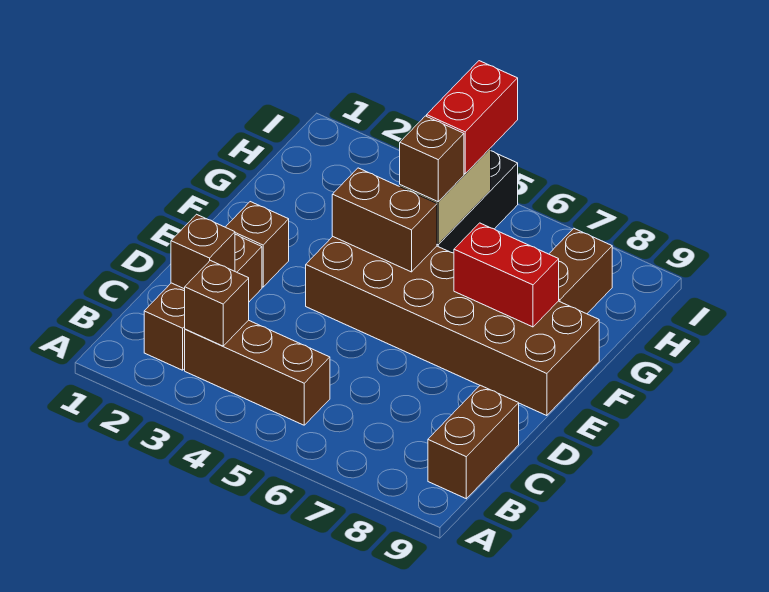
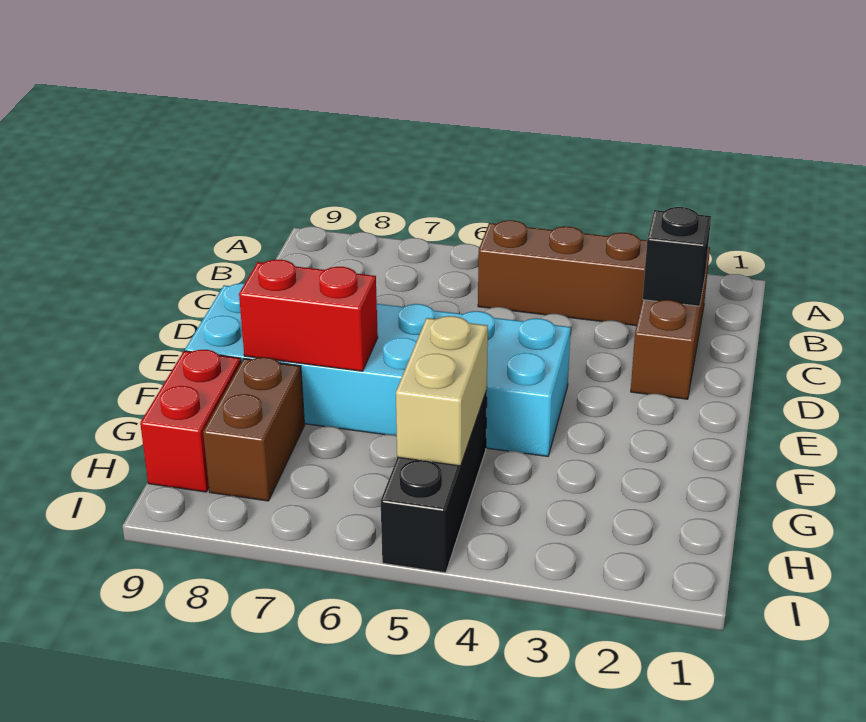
brown brick B3 level 2 -> none
brown brick B9:C9 level 1 -> none
brown brick C2 level 2 -> black brick C2 level 2
brown brick E2 level 1 -> none
brown brick E4:F9 level 1 -> cyan brick E4:F9 level 1
brown brick F4:F5 level 2 -> none
brown brick G5 level 3 -> none
red brick H5:I5 level 3 -> red brick G9:H9 level 1

